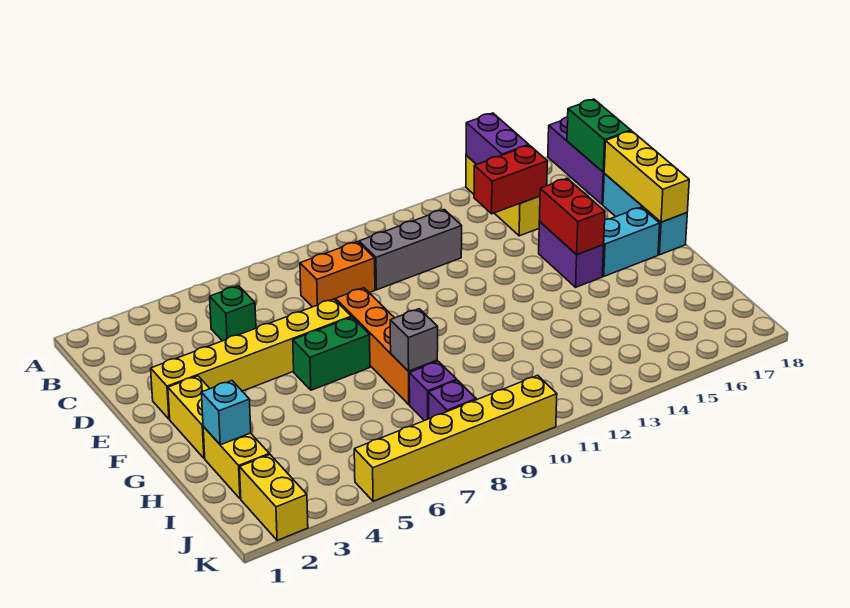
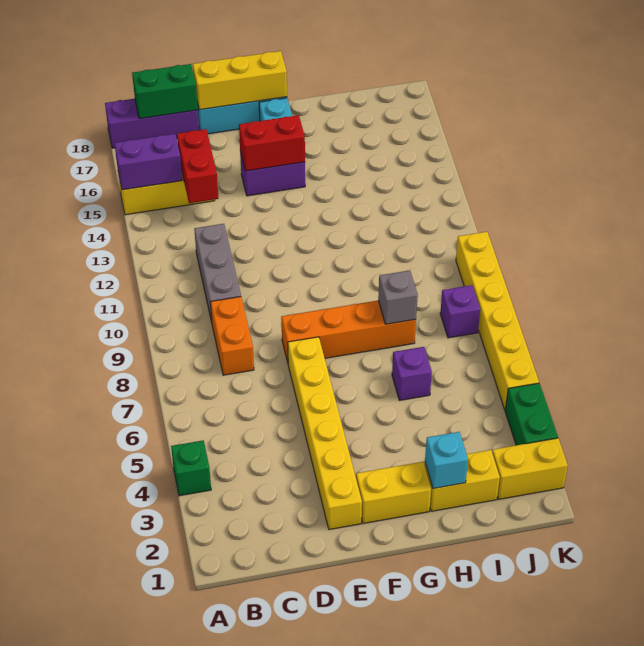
green brick C5 level 1 -> green brick A4 level 1
green brick F6:F7 level 1 -> green brick K3:K4 level 1
purple brick I8 level 1 -> purple brick H6 level 1

